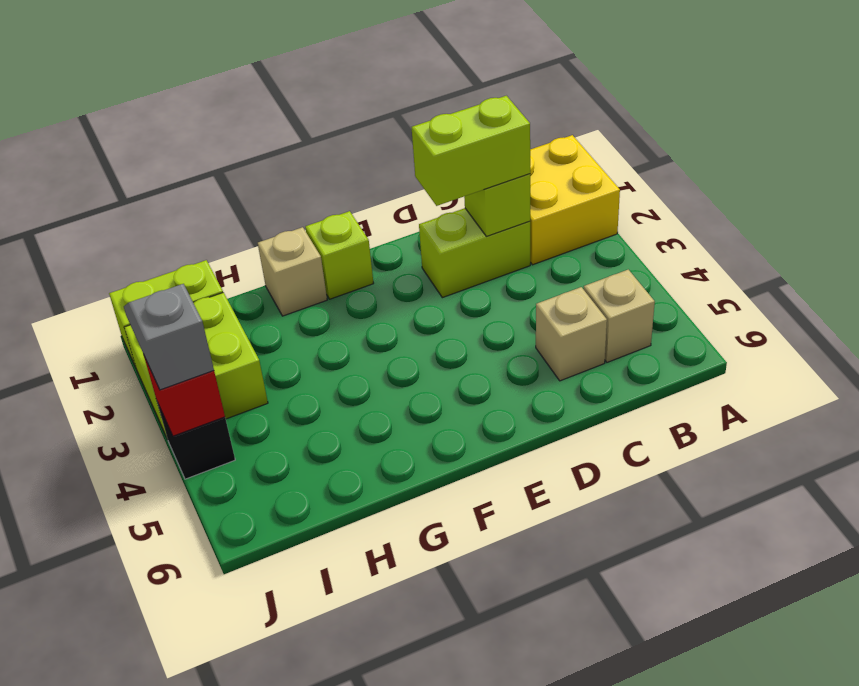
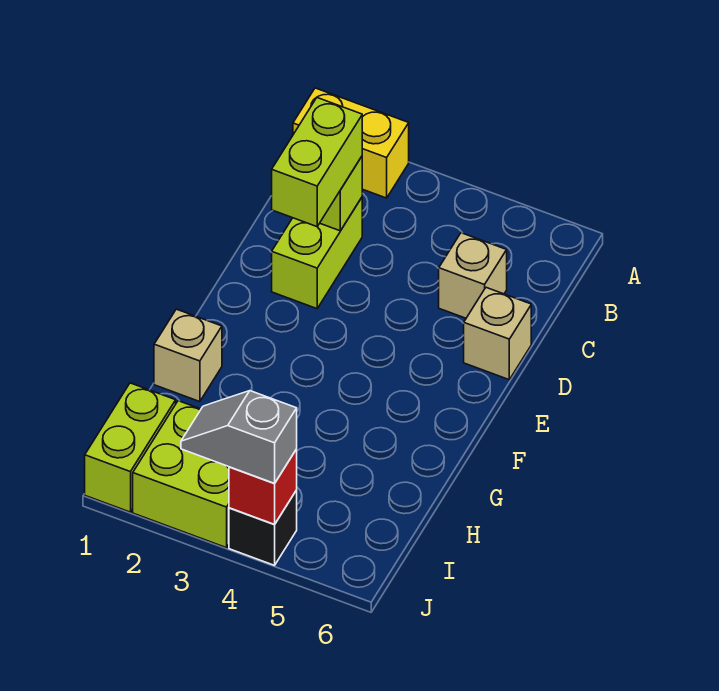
yellow brick A1:B2 level 1 -> yellow brick A1:A2 level 1
tan brick B5 level 1 -> tan brick D6 level 1
lime brick F1 level 1 -> none

